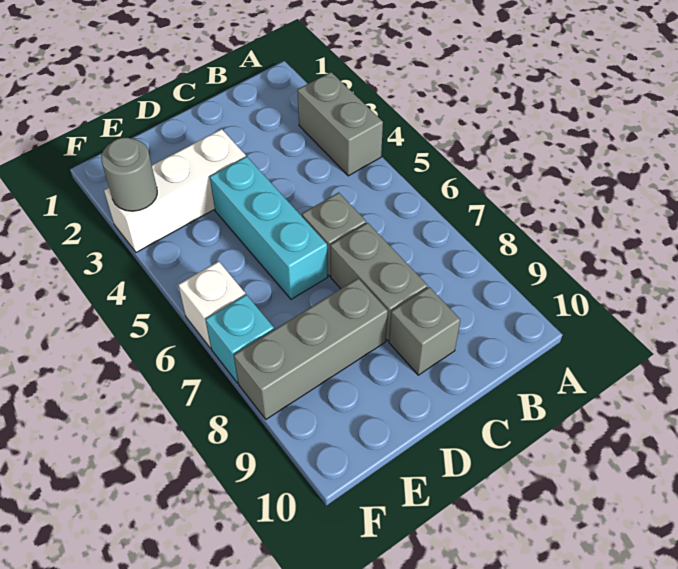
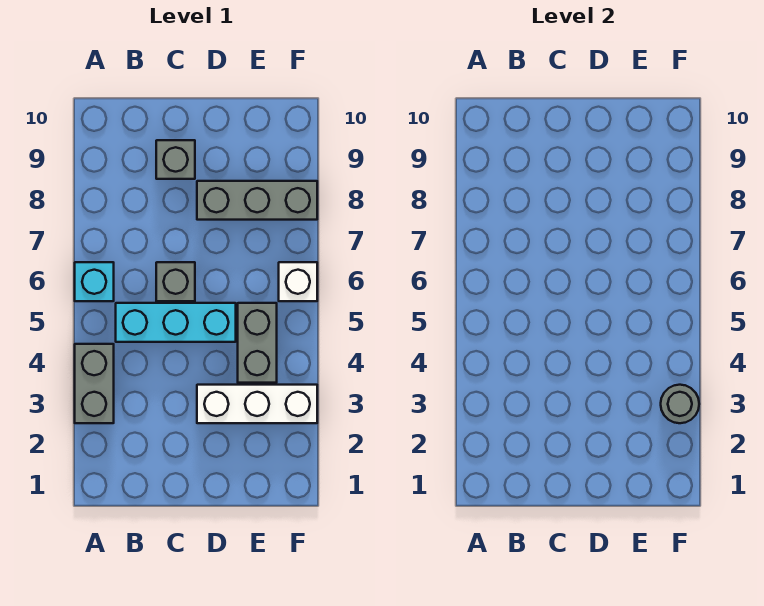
grey brick C7:C8 level 1 -> grey brick E4:E5 level 1
cyan brick D4:D6 level 1 -> cyan brick B5:D5 level 1
cyan brick F7 level 1 -> cyan brick A6 level 1

